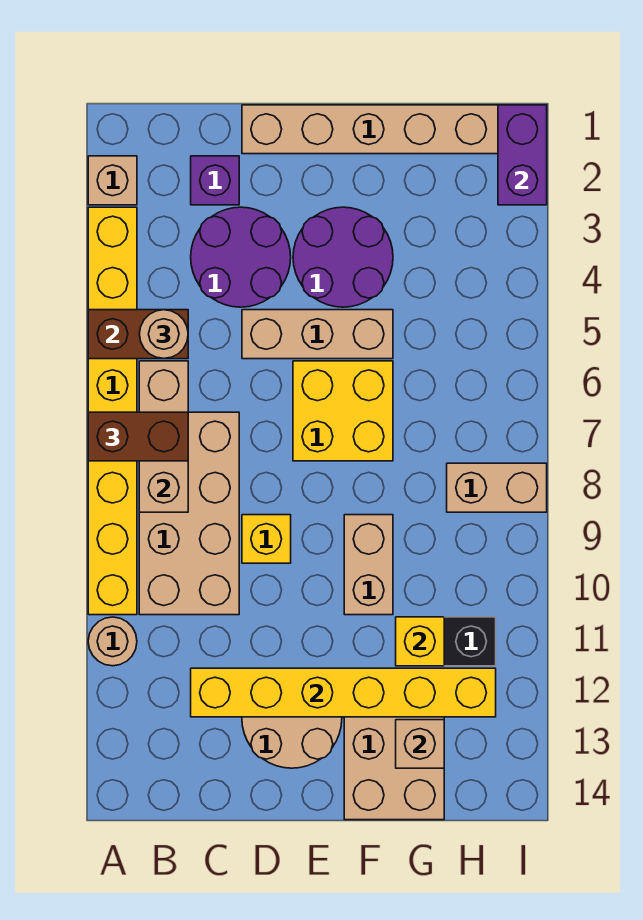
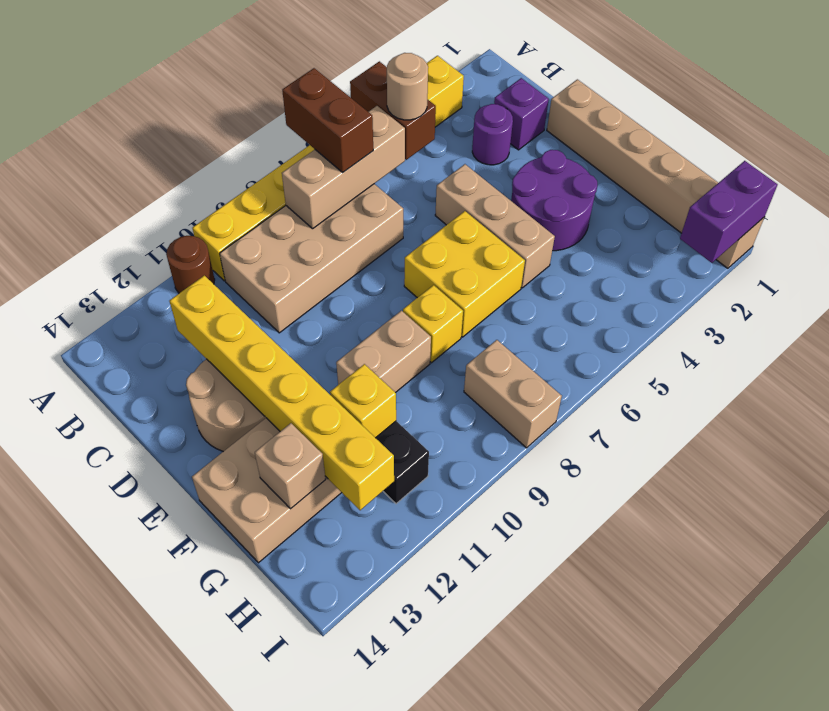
tan brick A2 level 1 -> none
tan round brick A11 level 1 -> brown round brick A11 level 1
purple round brick C3:D4 level 1 -> purple round brick C3 level 1
yellow brick D9 level 1 -> yellow brick F8 level 1

